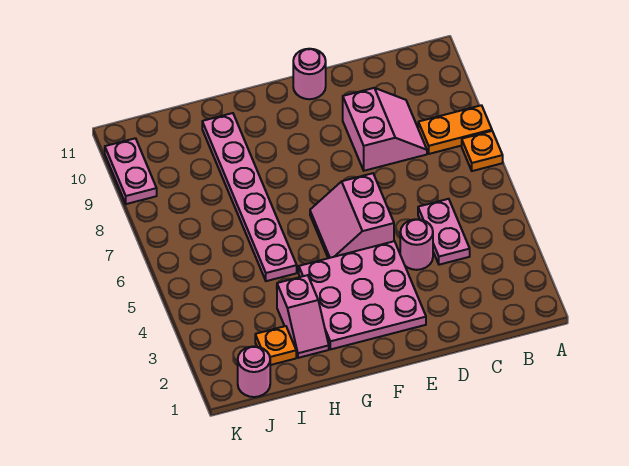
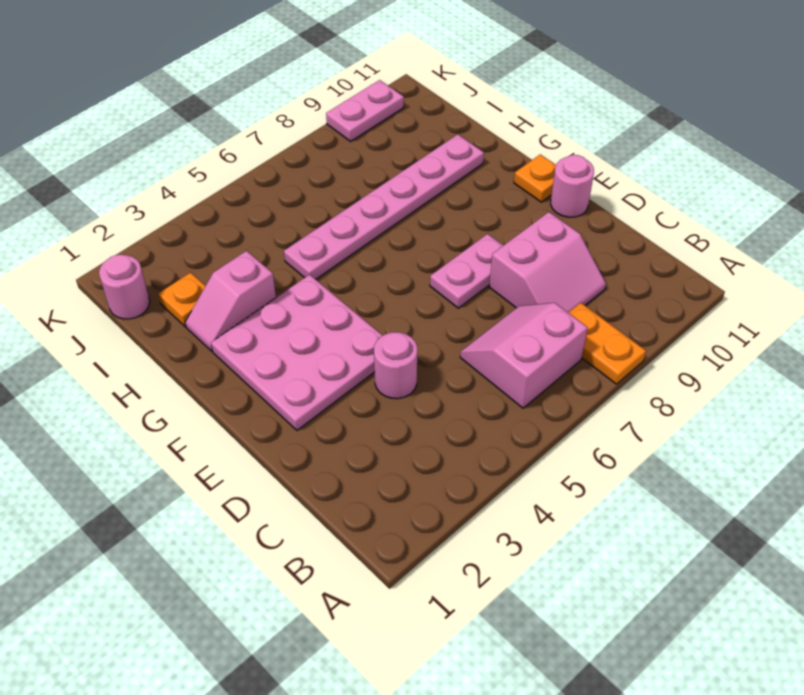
orange plate A7 level 1 -> orange plate F11 level 1
pink plate C4:C5 level 1 -> pink plate E7:E8 level 1
pink slope E5:F6 level 1 top E -> pink slope B6:C7 level 1 top B

